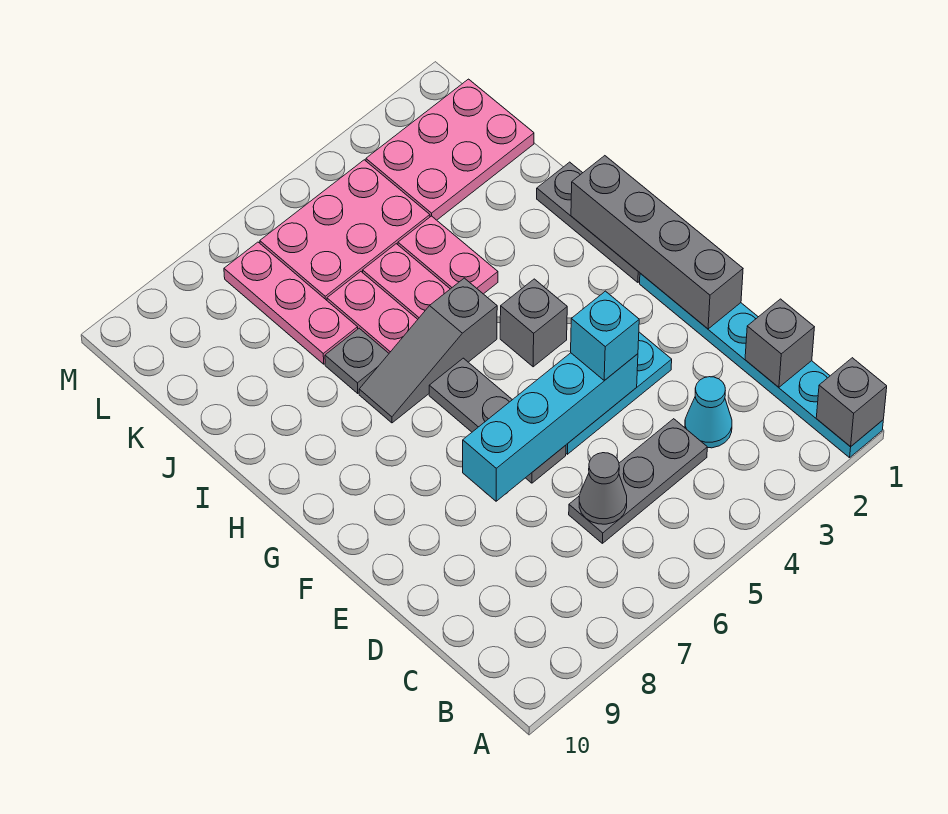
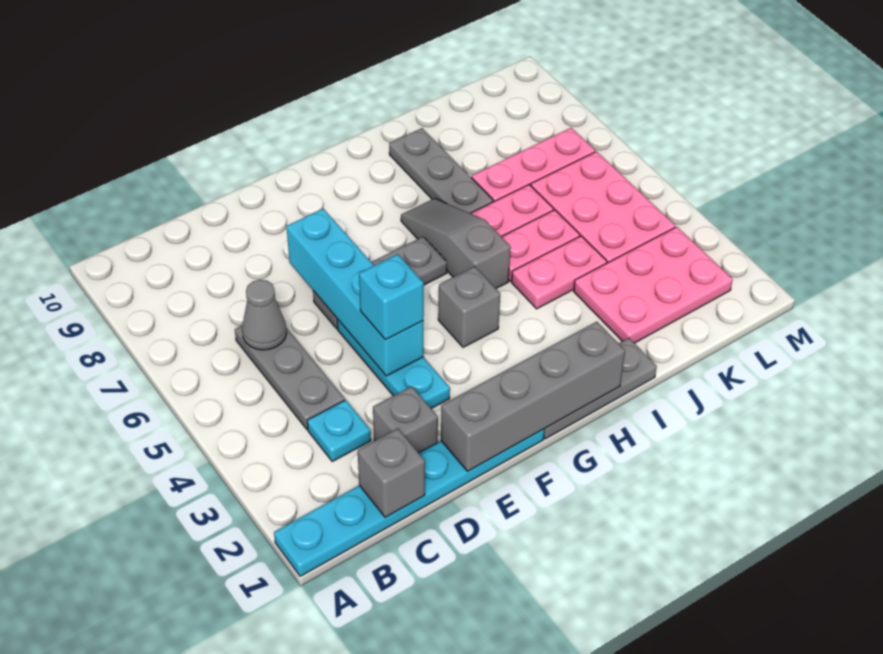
grey brick A1 level 2 -> grey brick D2 level 1
cyan cone C3 level 1 -> cyan plate C3 level 1
grey plate I7 level 1 -> grey plate I7:I9 level 1
pink plate K1:L3 level 1 -> pink plate J2:L3 level 1

